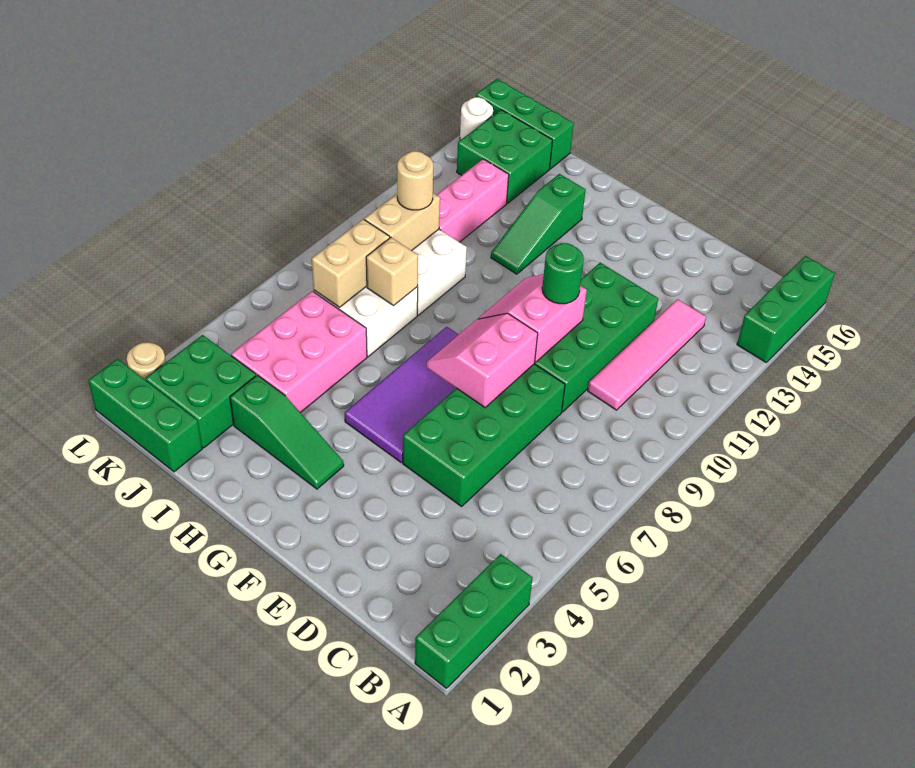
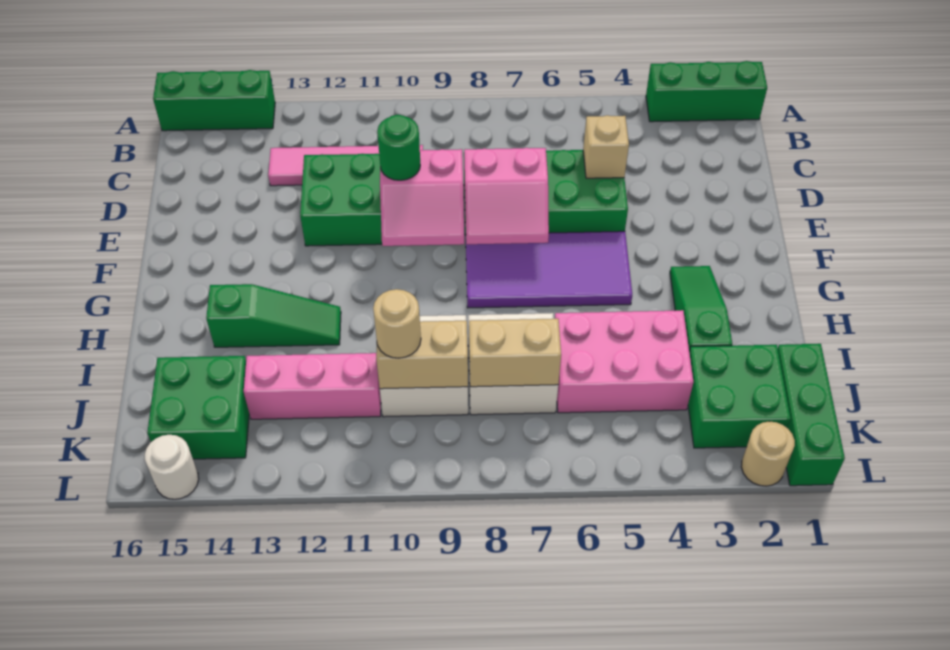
tan brick I8 level 2 -> tan brick D5 level 2
green brick J16:L16 level 1 -> none

